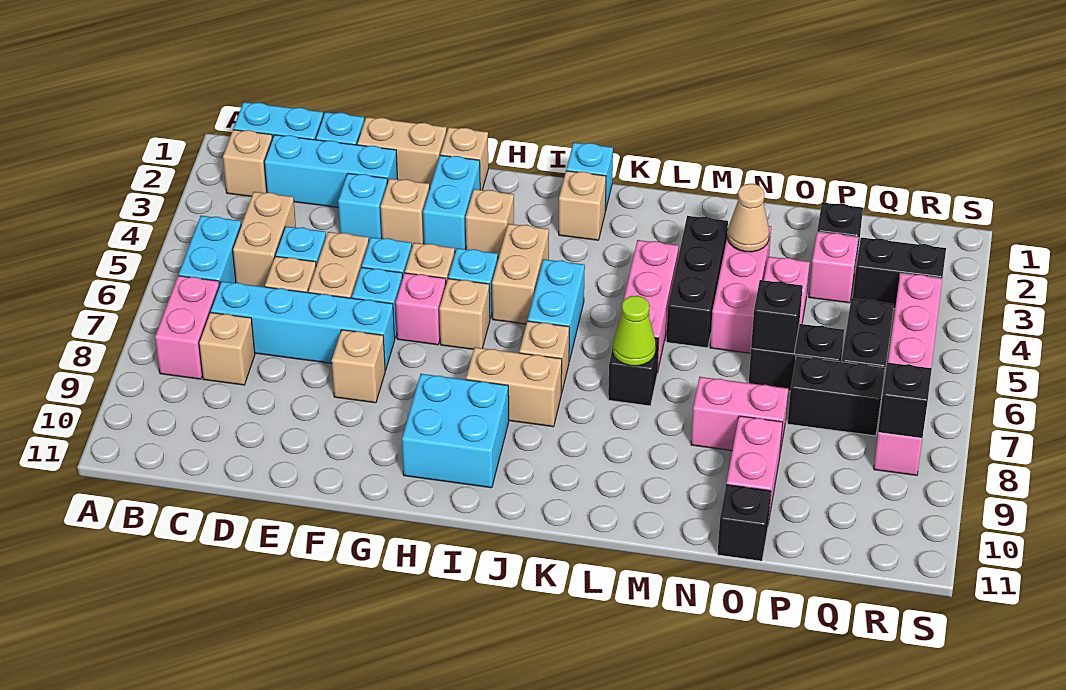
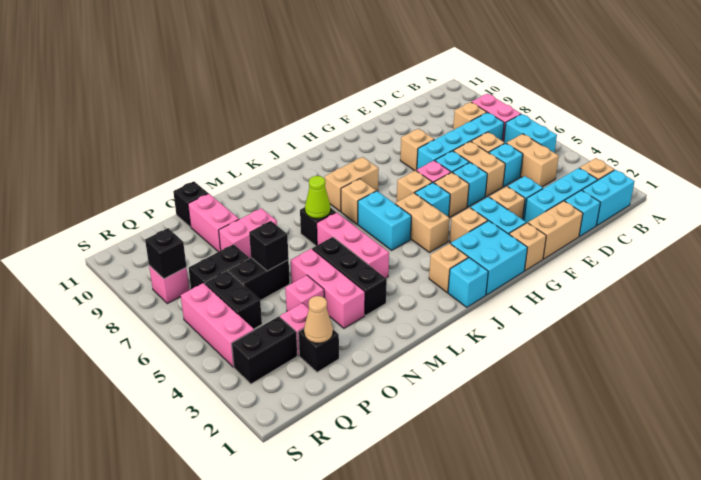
cyan brick H9:I10 level 1 -> cyan brick H1:I2 level 1
tan cone N3 level 2 -> tan cone P2 level 2

